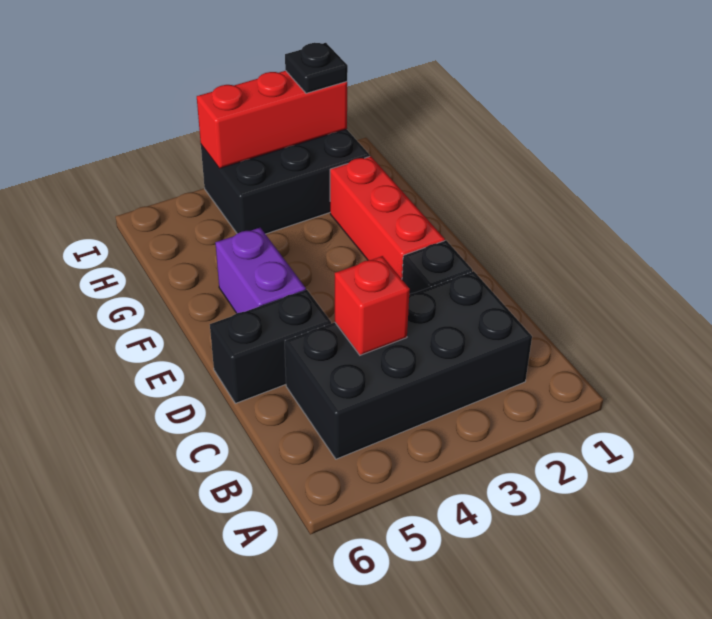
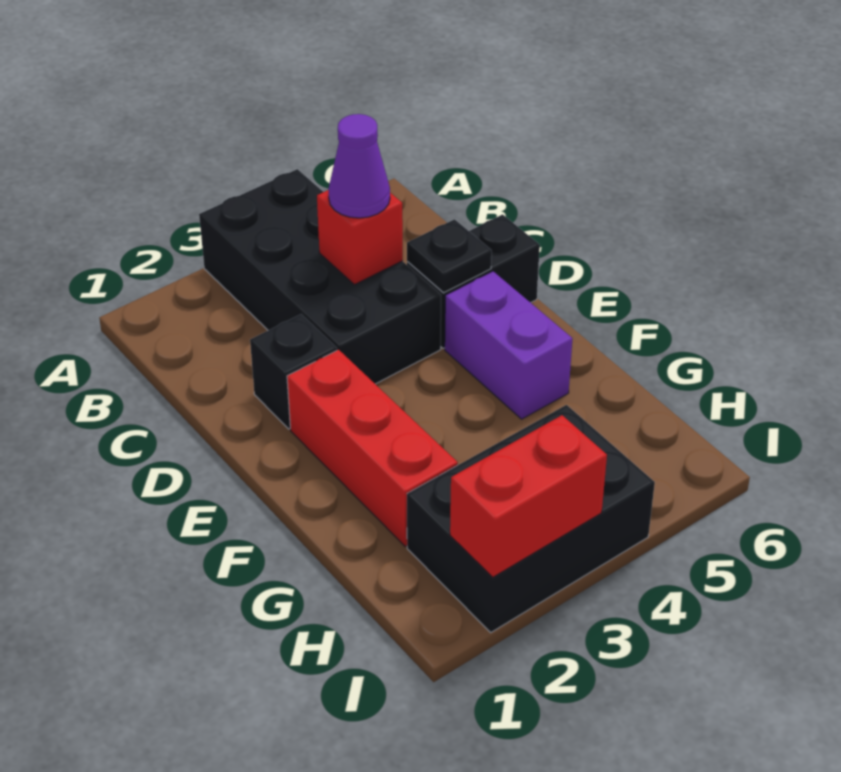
black brick B2:C5 level 1 -> black brick A3:D4 level 1
none -> purple cone C4 level 3
red brick I2:I4 level 2 -> red brick I2:I3 level 2
black plate I2 level 3 -> black plate D5 level 2

